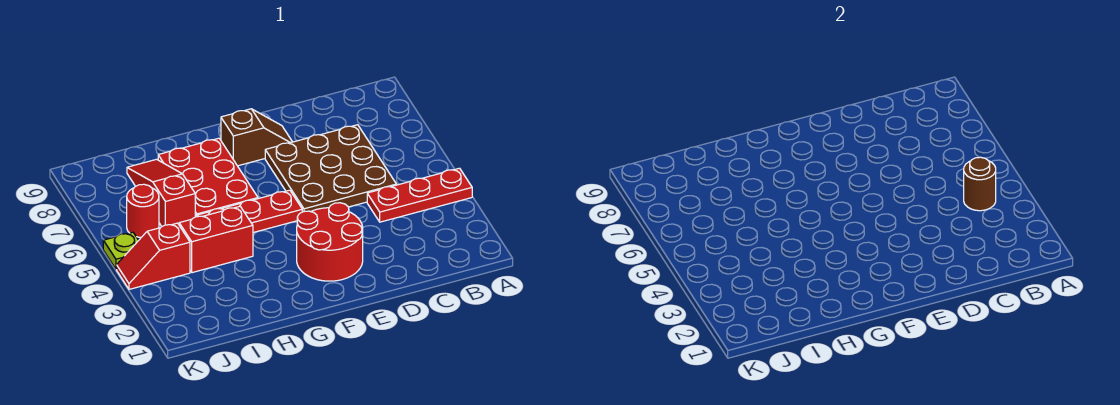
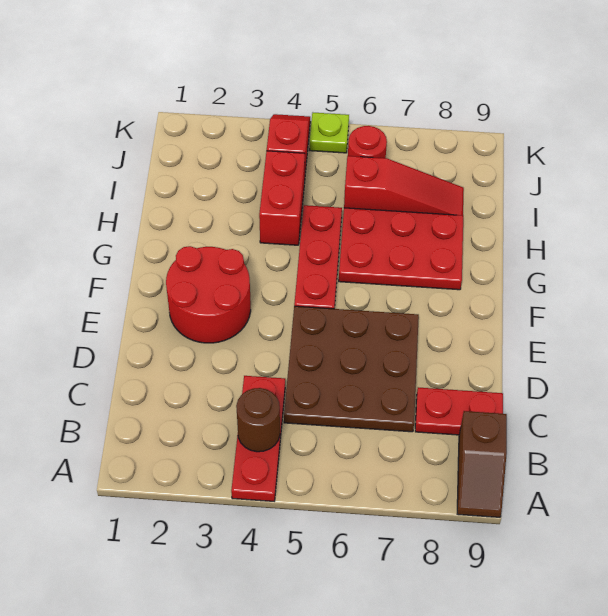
none -> red plate C8:C9 level 1
brown slope E8:F8 level 1 top F -> brown slope A9:B9 level 1 top B

